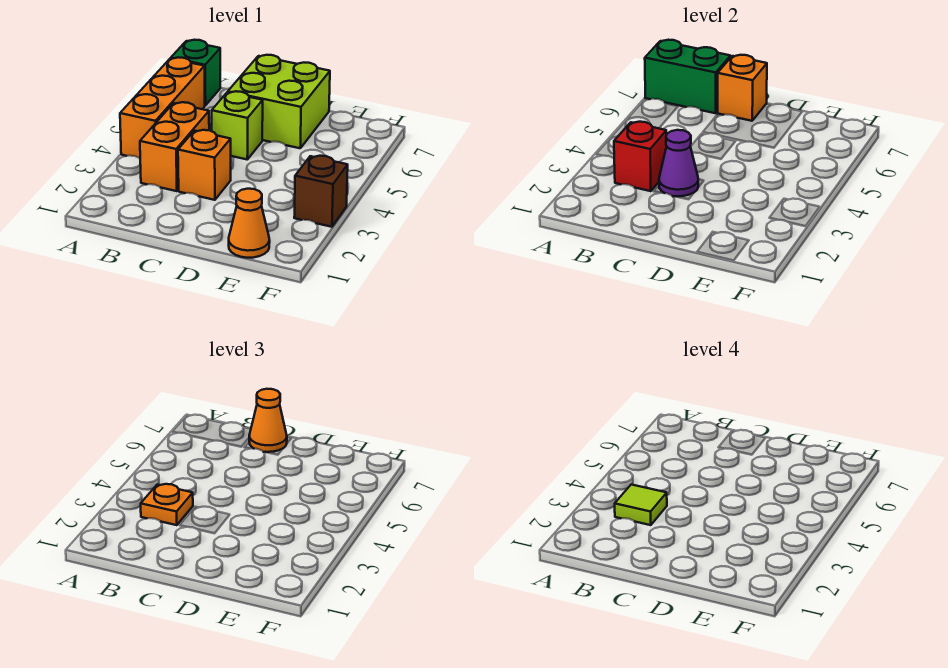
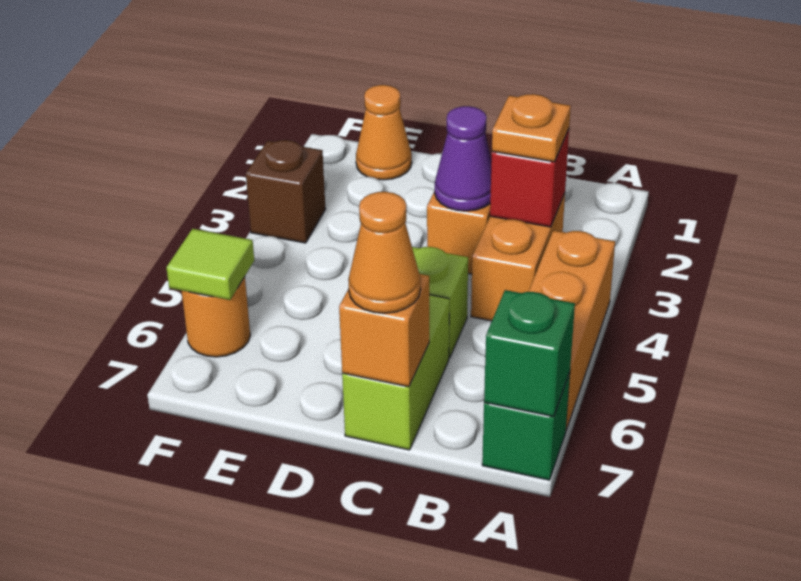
green brick A7:B7 level 2 -> green brick A7 level 2
lime tile B3 level 4 -> lime tile F6 level 2
lime brick C6:D7 level 1 -> lime brick C6:C7 level 1
none -> orange round brick F6 level 1

